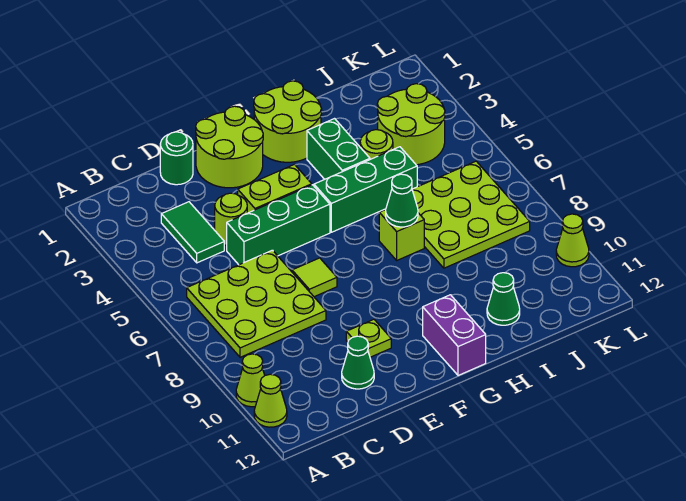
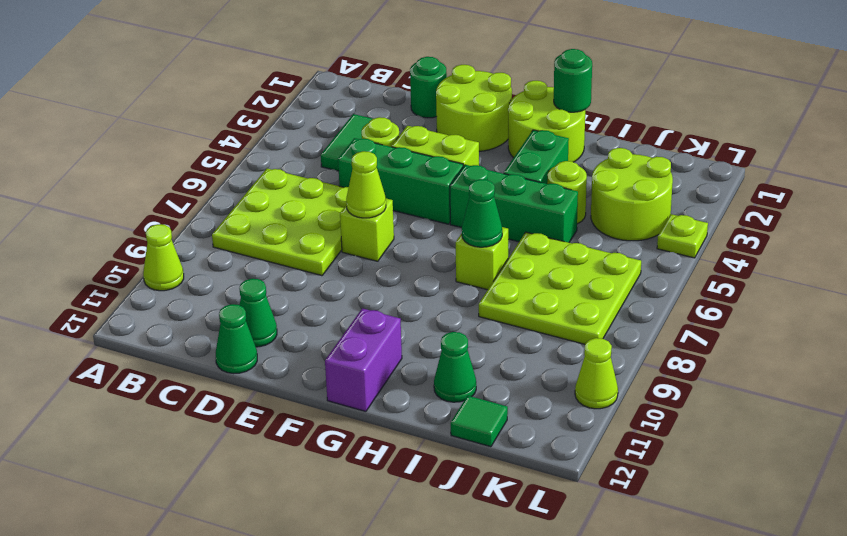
lime cone A11 level 1 -> lime cone E7 level 2
none -> green cone D12 level 1
lime tile E7 level 1 -> lime brick E7 level 1
lime plate E10 level 1 -> lime plate L4 level 1
none -> green round brick H1 level 2
none -> green tile J12 level 1

